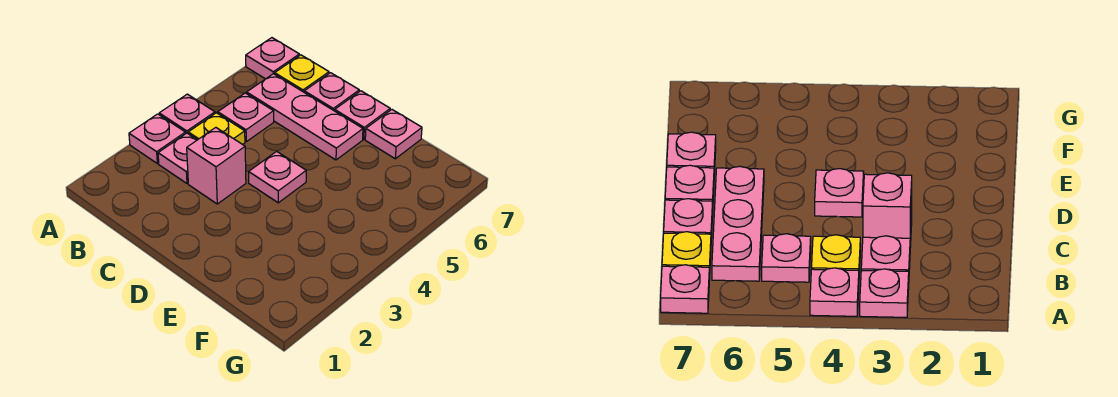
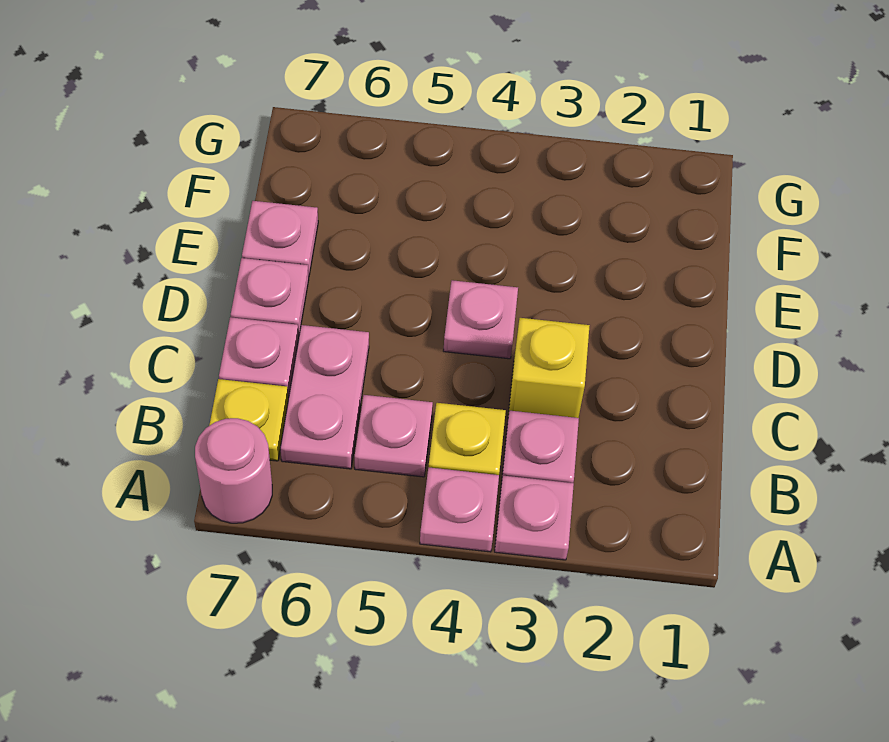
pink plate A7 level 1 -> pink round brick A7 level 1
pink plate B6:D6 level 1 -> pink plate B6:C6 level 1
pink brick C3 level 1 -> yellow brick C3 level 1

